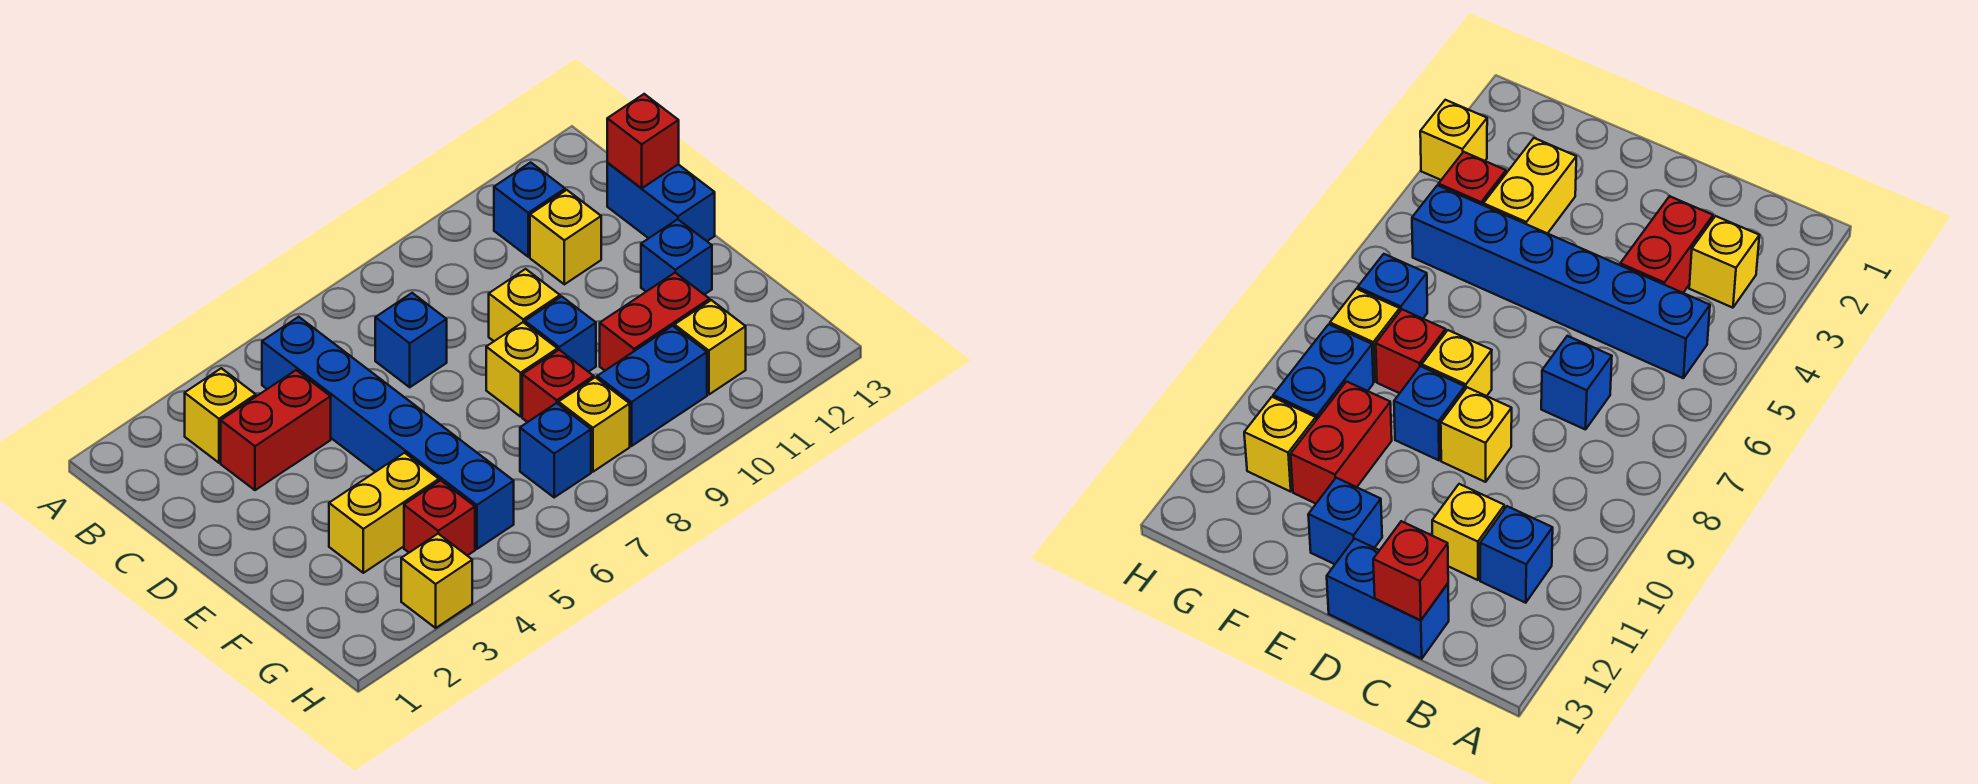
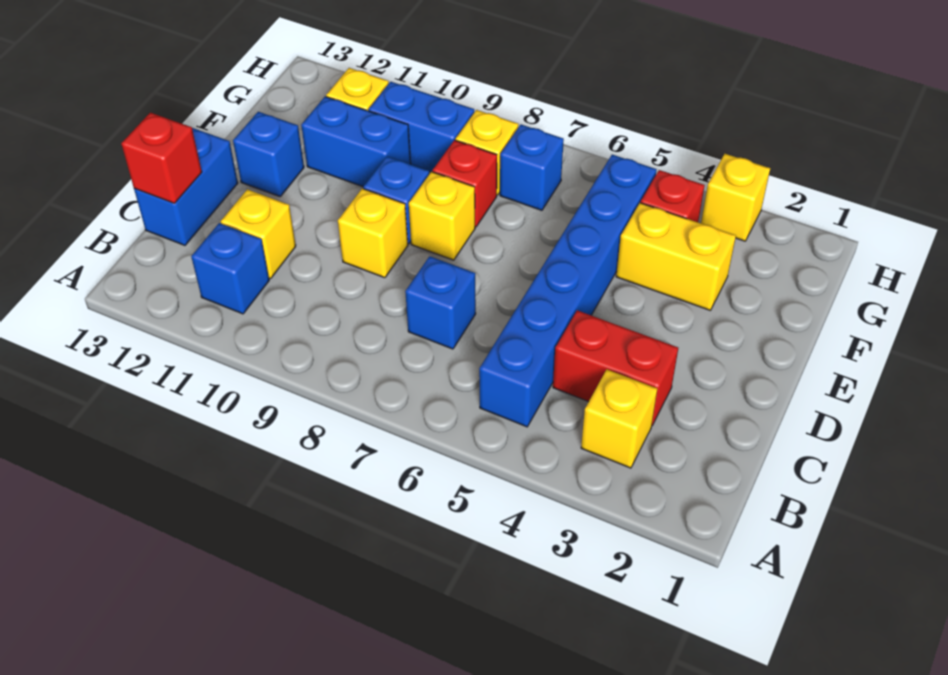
red brick F10:F11 level 1 -> blue brick F10:F11 level 1

